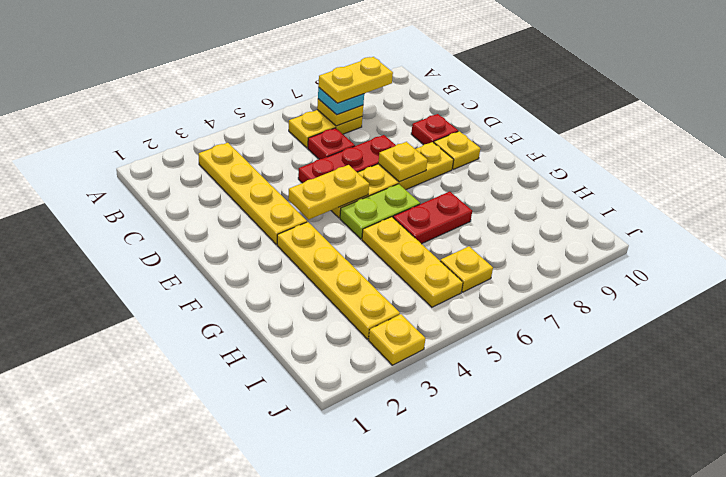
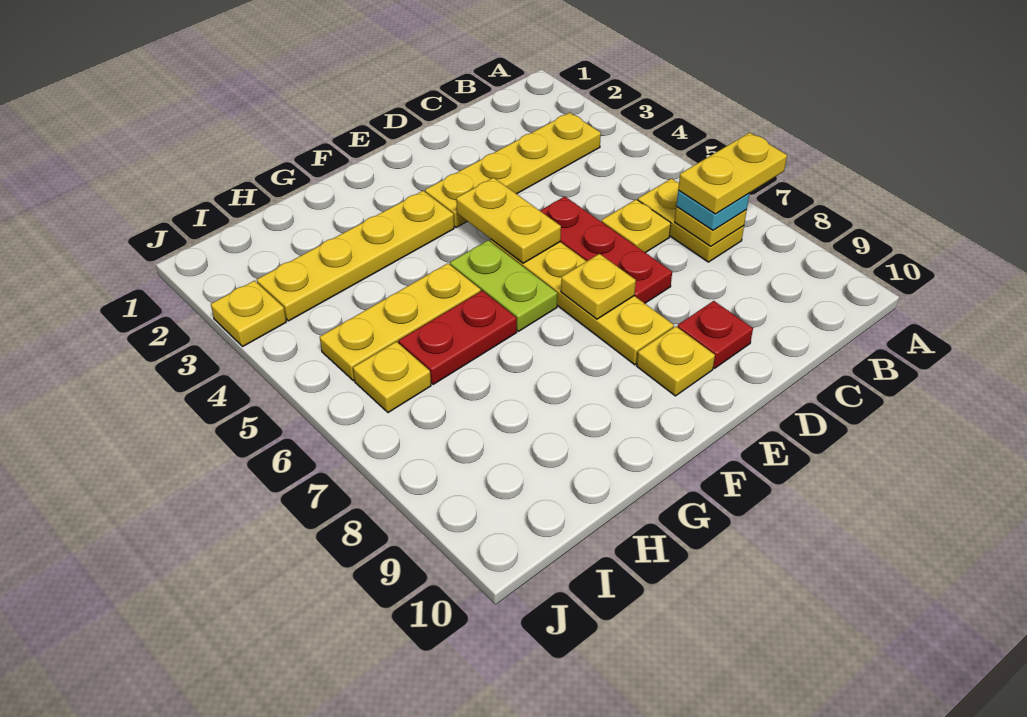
yellow plate B7:B8 level 4 -> yellow plate A7:B7 level 4
red plate C6 level 1 -> yellow plate C6 level 1
red plate G6:G7 level 1 -> red plate G6:H6 level 1

